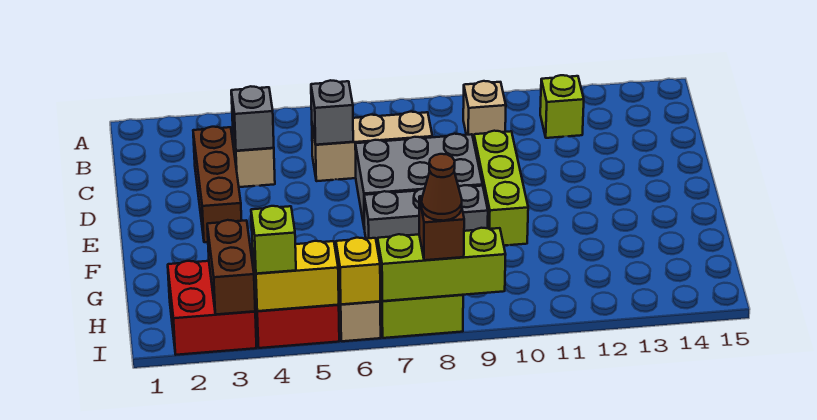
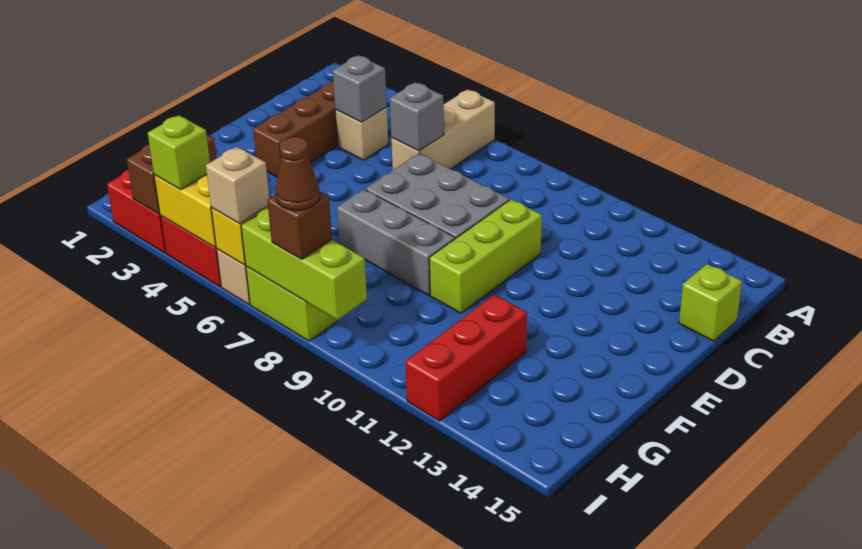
tan brick B10 level 1 -> tan brick I6 level 3
lime brick B12 level 1 -> lime brick C15 level 1
tan brick C6:C8 level 1 -> tan brick A6:C6 level 1
none -> red brick G12:I12 level 1

